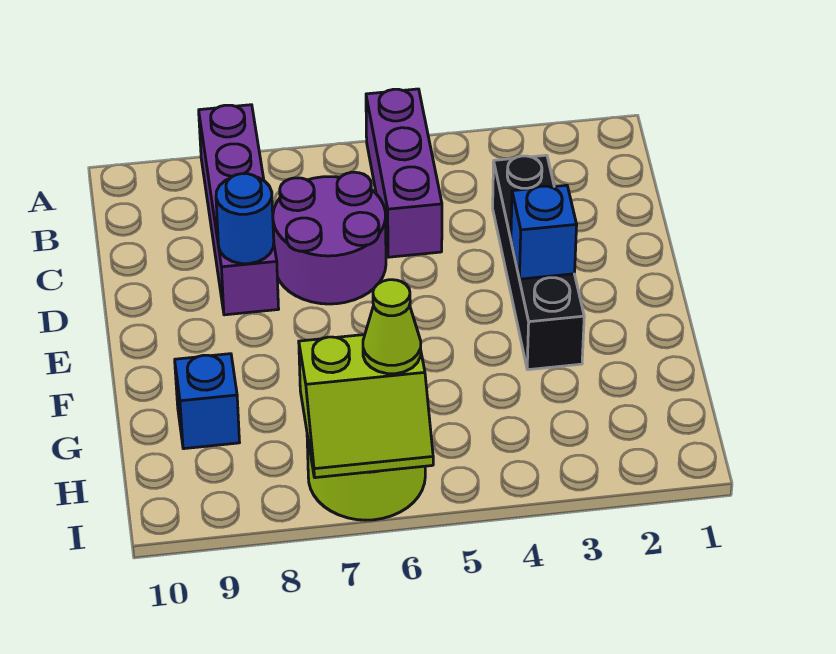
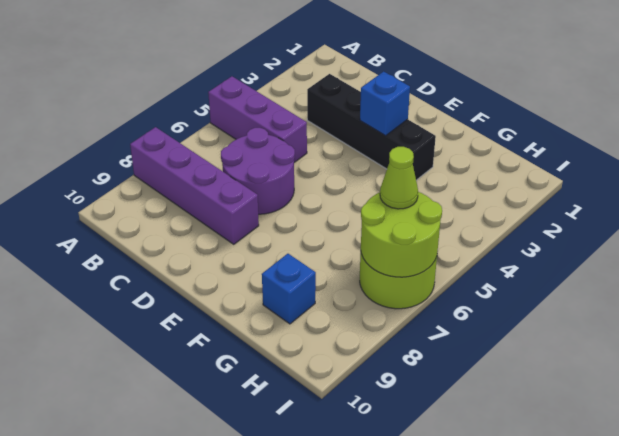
blue round brick D8 level 2 -> none
lime slope H6:I7 level 2 top H -> lime round brick H6:I7 level 2

